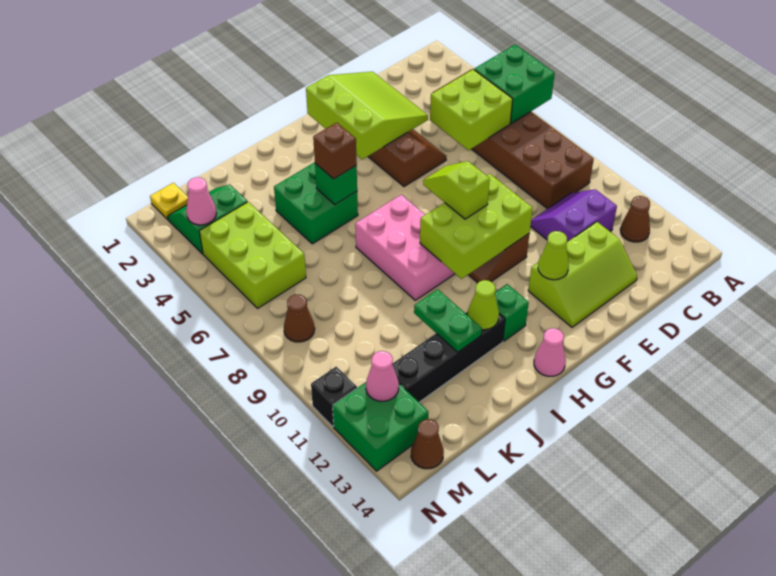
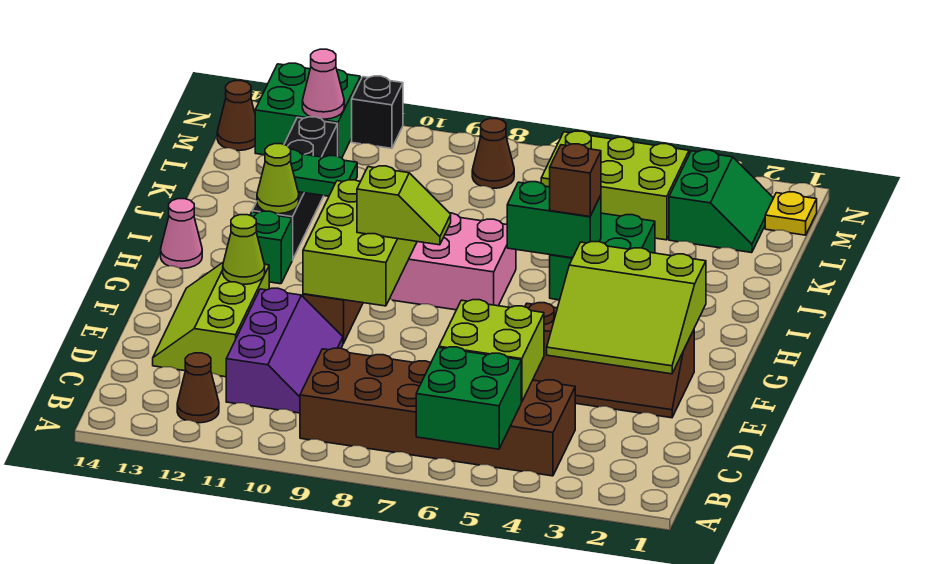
purple slope C10:D11 level 1 top 11 -> purple slope C10:E11 level 1 top 11
green brick I5 level 2 -> green brick I5:I6 level 2
pink cone M3 level 2 -> none

